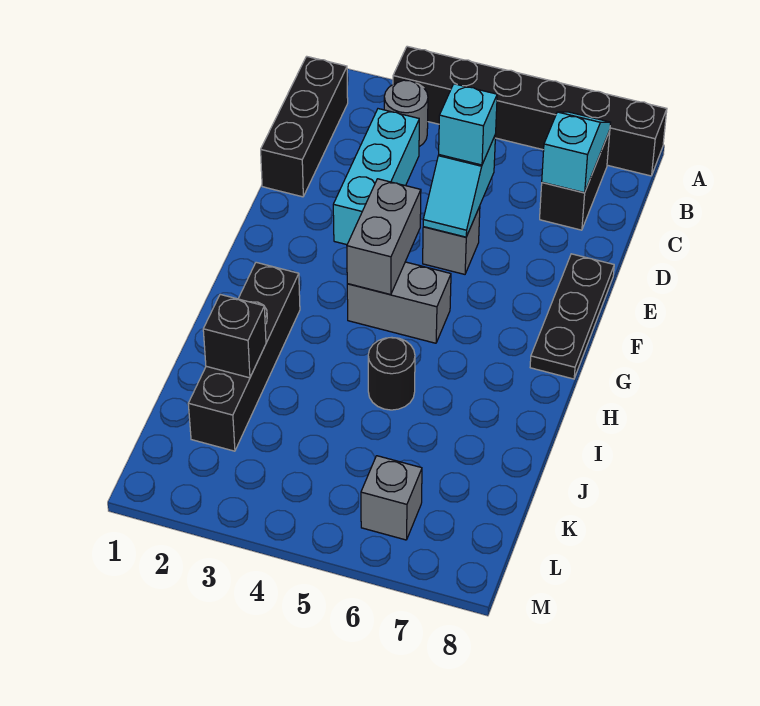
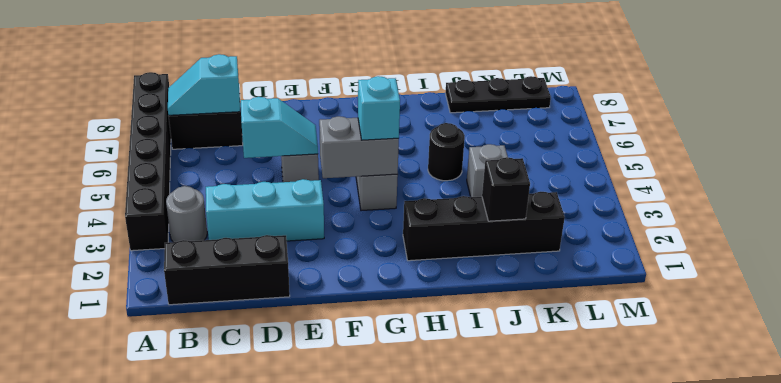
cyan brick D5 level 3 -> cyan brick G4 level 3
black plate E8:G8 level 1 -> black plate J8:L8 level 1
grey brick L6 level 1 -> grey brick J4 level 1

